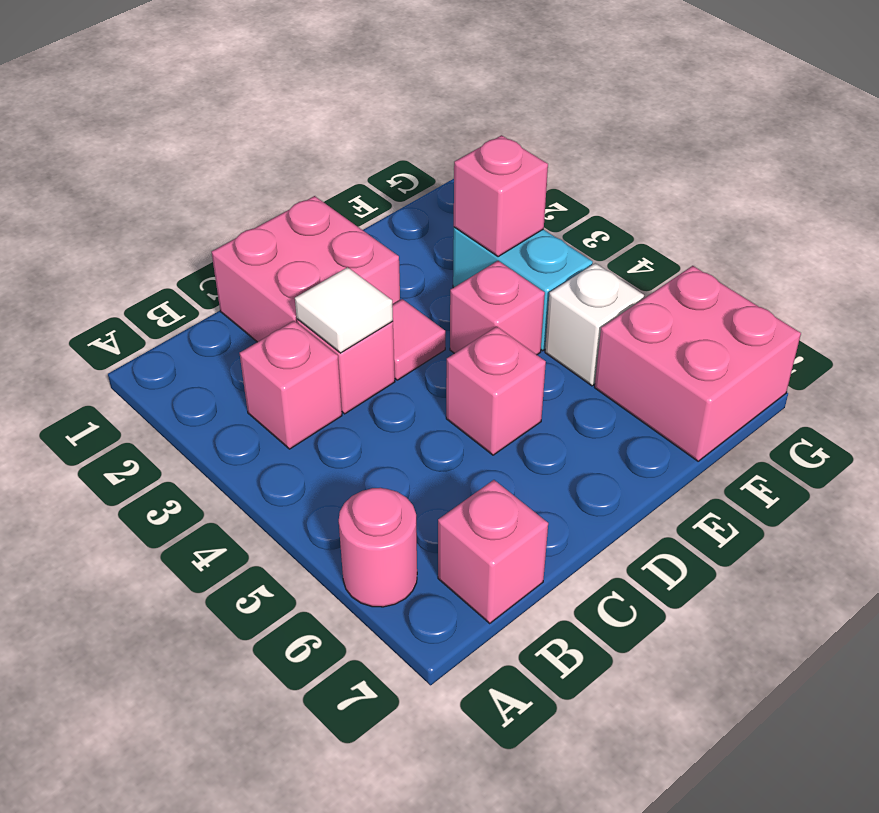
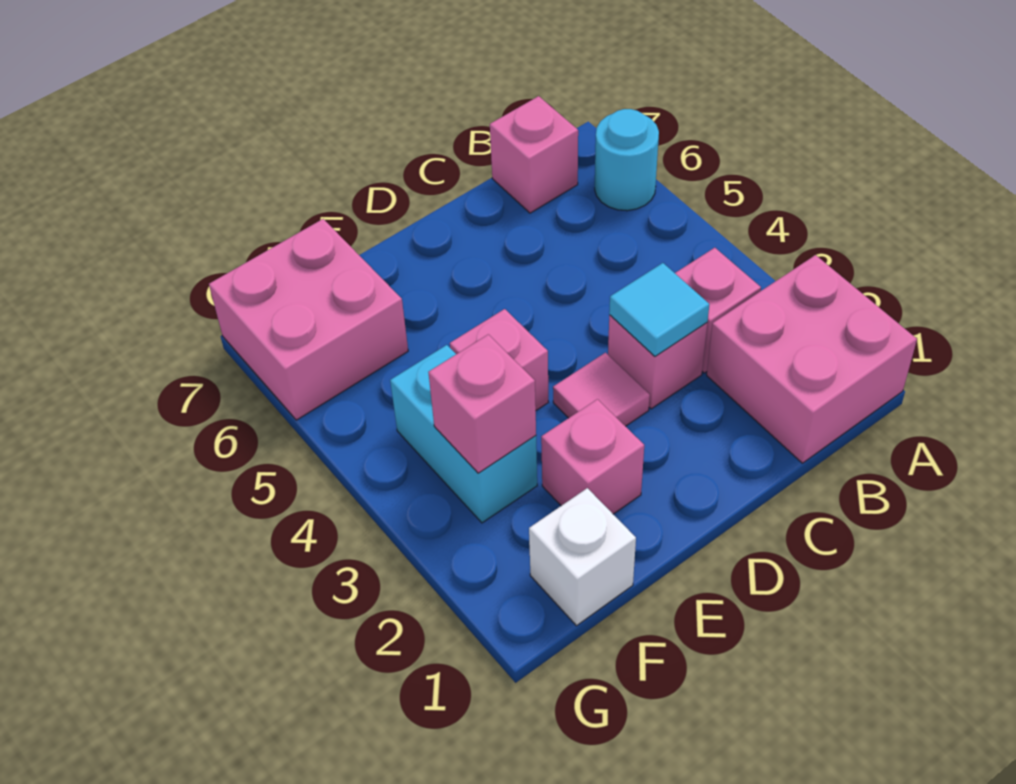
pink round brick A6 level 1 -> cyan round brick A6 level 1
pink brick C1:D2 level 1 -> pink brick A1:B2 level 1
white tile C3 level 2 -> cyan tile C3 level 2
pink brick D5 level 1 -> pink brick E2 level 1
white brick F5 level 1 -> white brick F1 level 1

